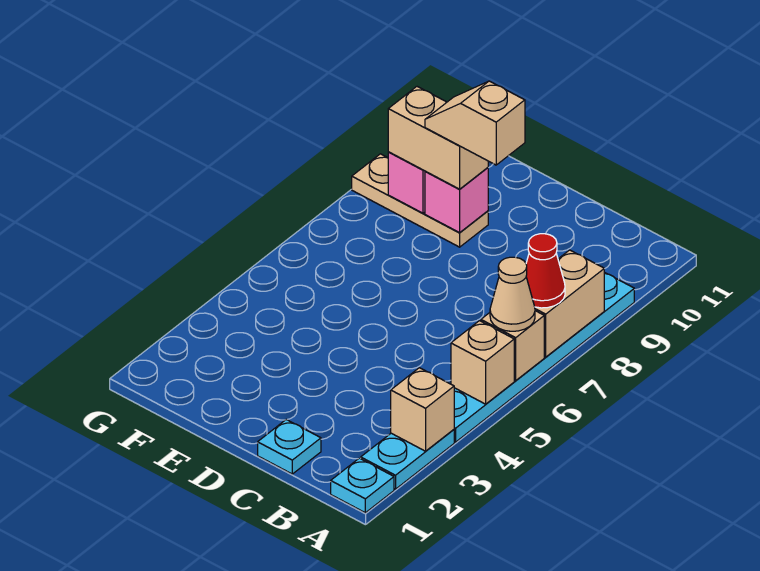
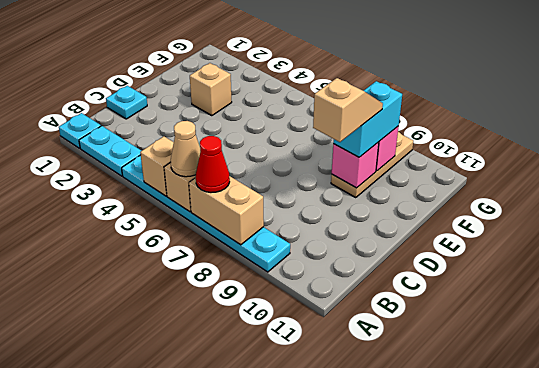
tan brick A3 level 2 -> tan brick E3 level 1
tan brick E9:F9 level 3 -> cyan brick E9:F9 level 3

